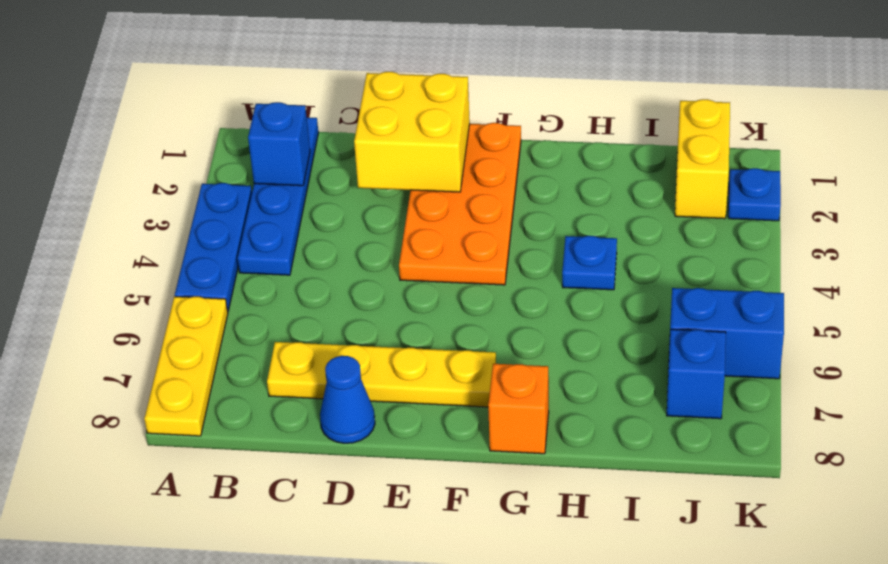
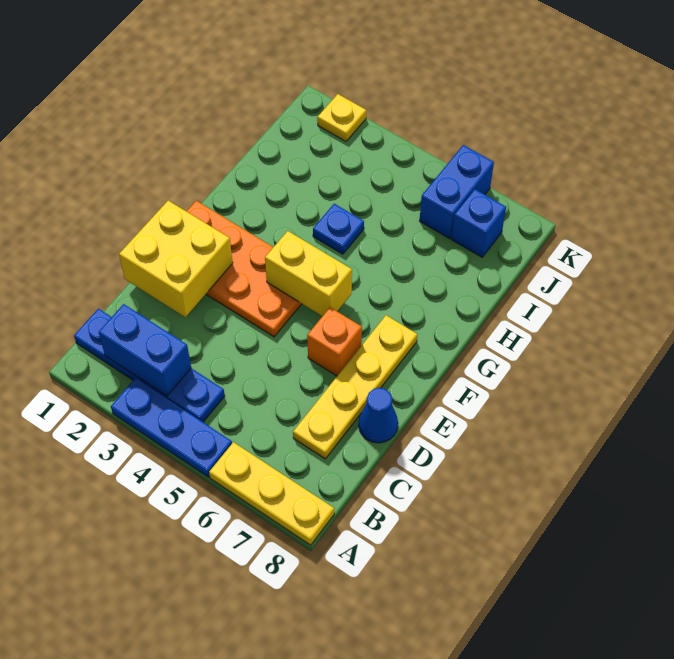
blue brick B2 level 2 -> blue brick B2:B3 level 2
orange brick G8 level 1 -> orange brick E6 level 1
yellow brick J1:J2 level 1 -> yellow brick F4:F5 level 2
blue plate K2 level 1 -> yellow plate K2 level 1

